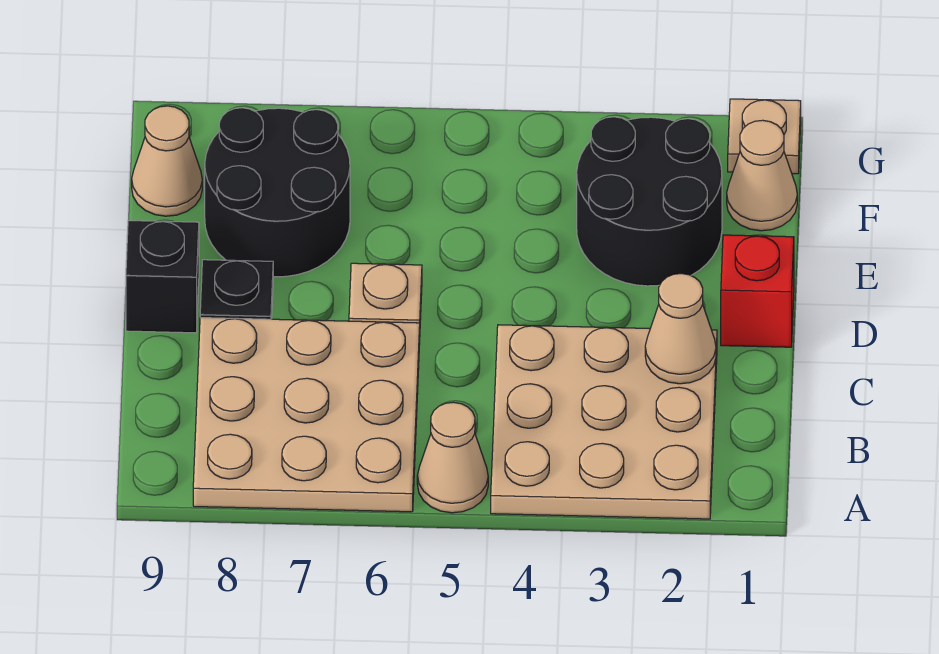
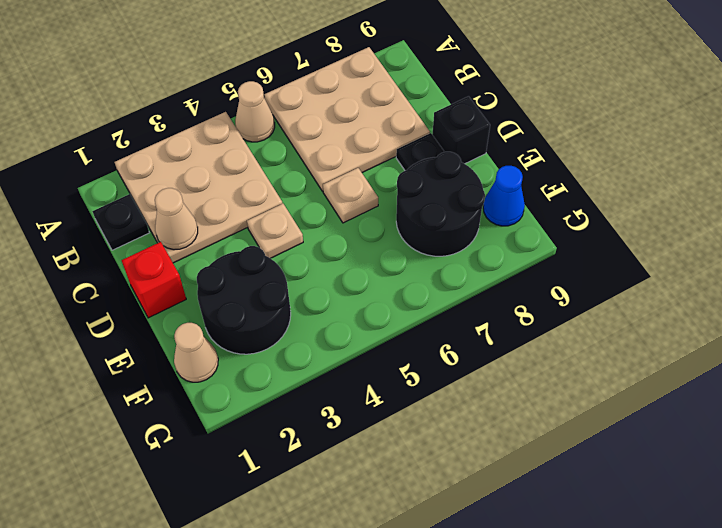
none -> black plate B1 level 1
tan cone F9 level 1 -> blue cone F9 level 1
tan plate G1 level 1 -> tan plate D4 level 1

